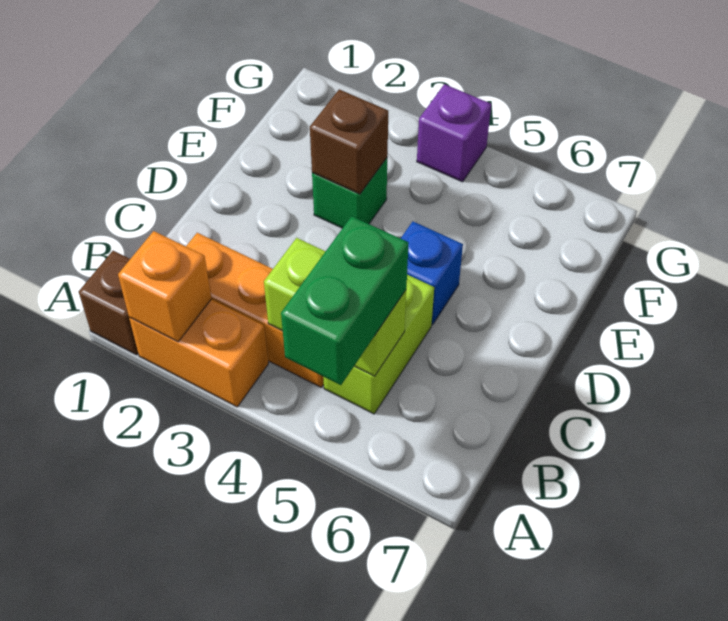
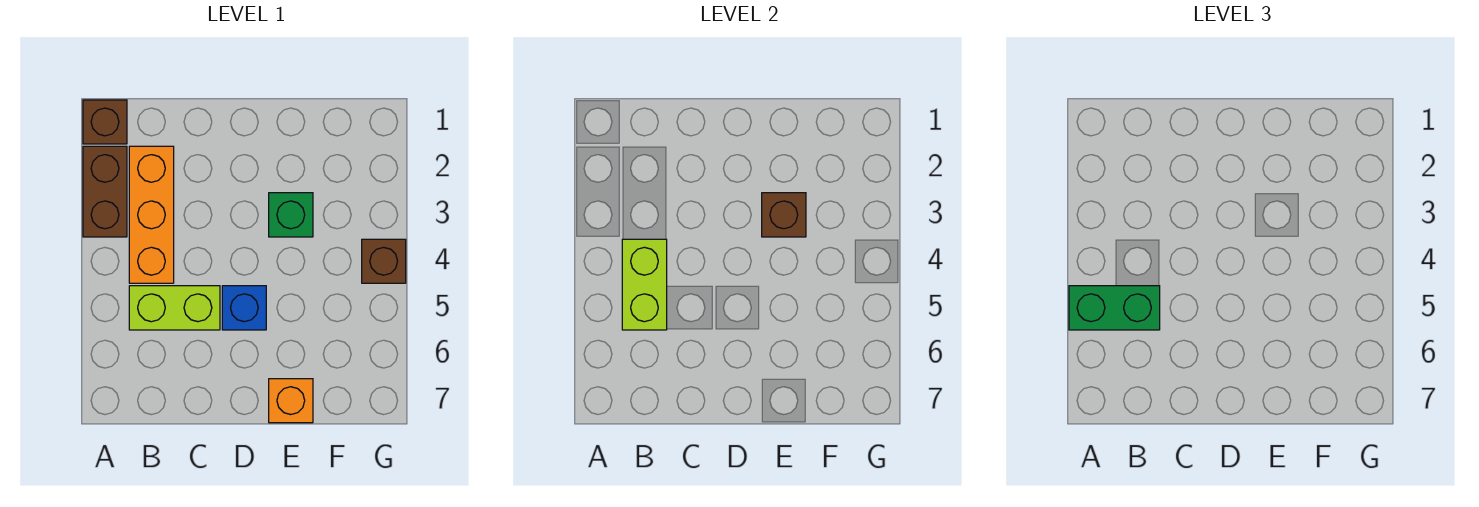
orange brick A2:A3 level 1 -> brown brick A2:A3 level 1
orange brick A2 level 2 -> orange brick E7 level 1
purple brick G4 level 1 -> brown brick G4 level 1

